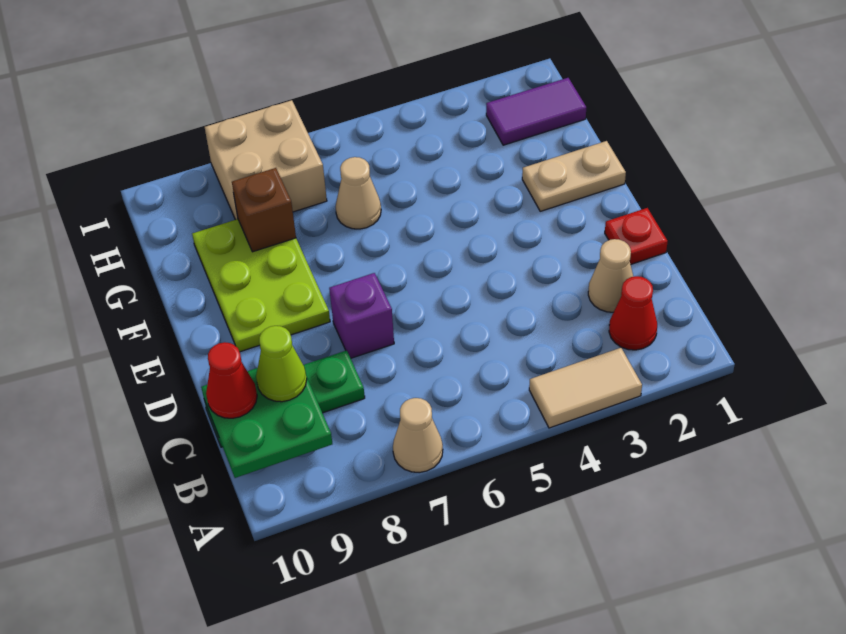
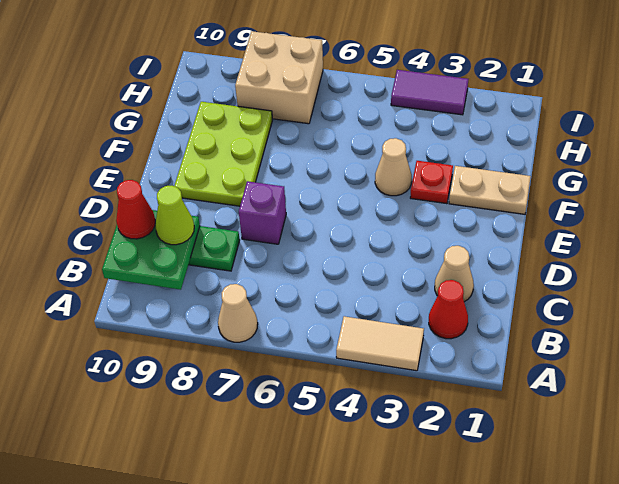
red plate D1 level 1 -> red plate F3 level 1
tan cone G6 level 1 -> tan cone F4 level 1
brown brick G8 level 2 -> none
purple tile H1:H2 level 1 -> purple tile I3:I4 level 1

